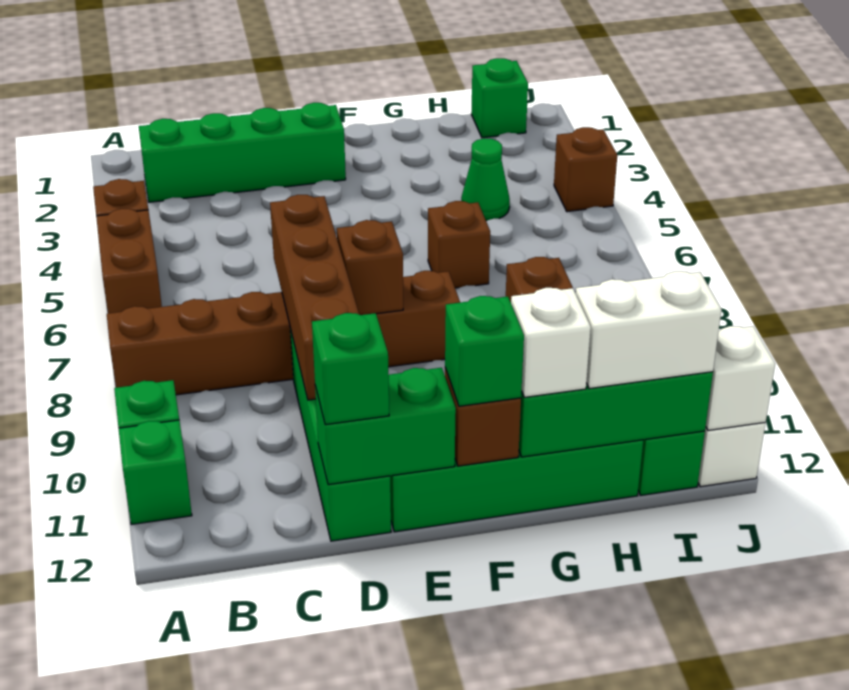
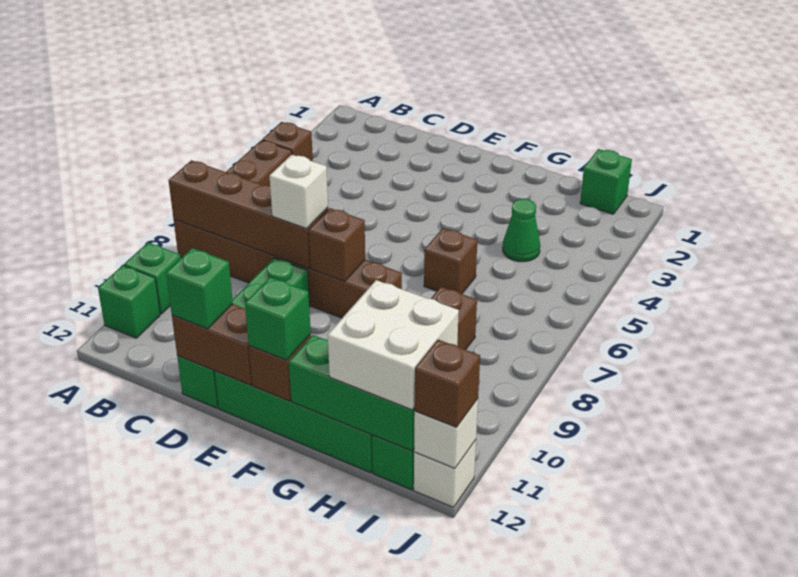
green brick B2:E2 level 1 -> none
brown brick D7:D10 level 2 -> brown brick A8:D8 level 2
green brick D12:E12 level 2 -> brown brick D12:E12 level 2
white brick G12 level 3 -> white brick D8 level 3
white brick H12:I12 level 3 -> white brick H11:I12 level 3
brown brick J4 level 1 -> brown brick J12 level 3

